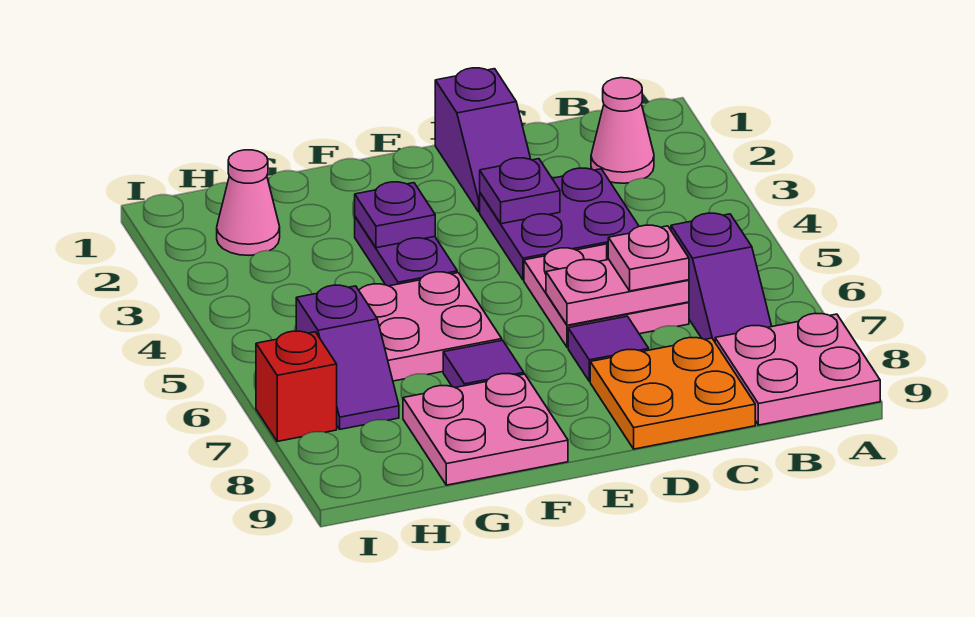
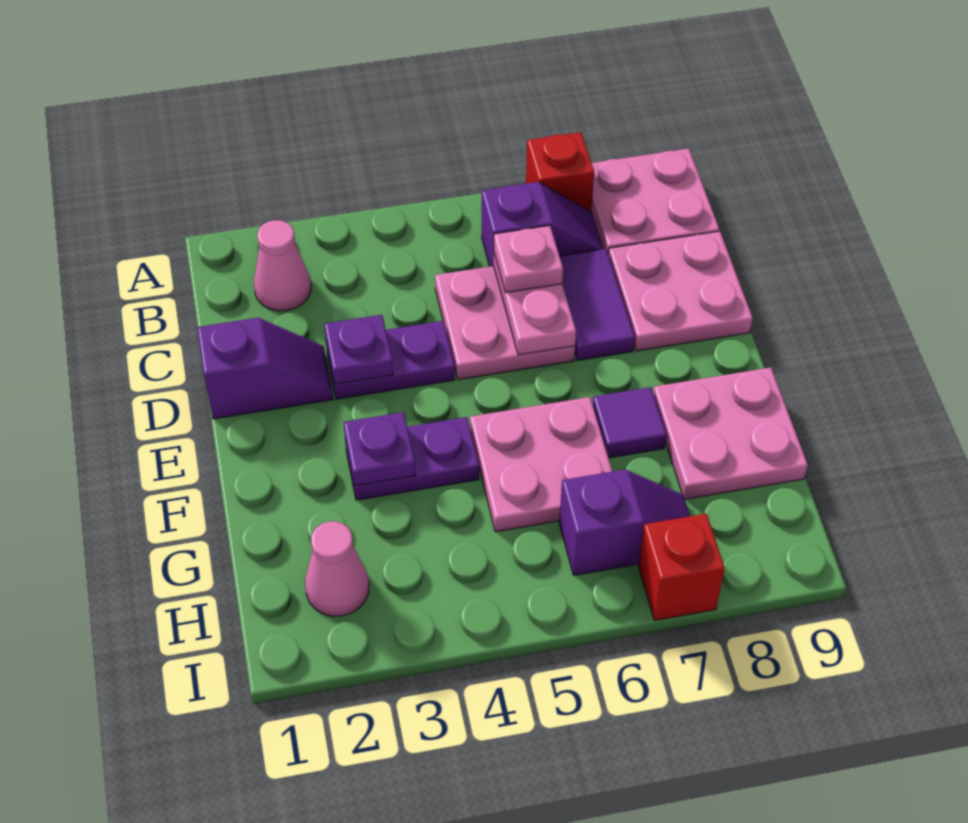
none -> red brick A7 level 1
purple plate C3:D4 level 1 -> purple plate D3:D4 level 1
orange plate C8:D9 level 1 -> pink plate C8:D9 level 1
purple tile D7 level 1 -> purple tile C7:D7 level 1

